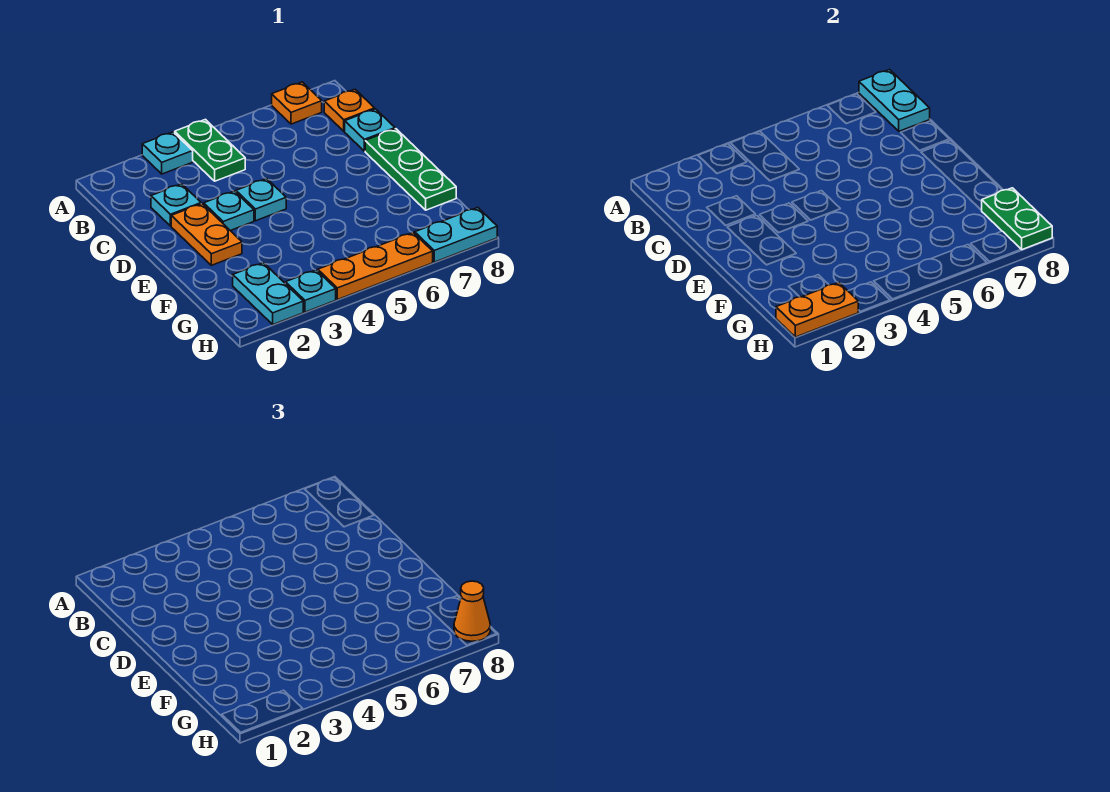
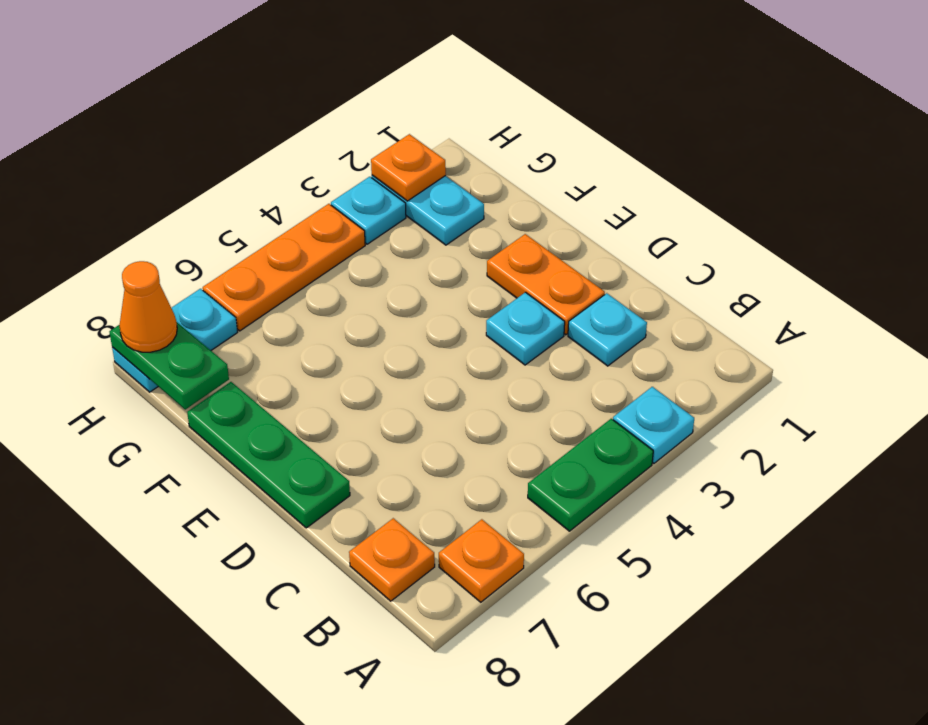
green plate A4:B4 level 1 -> green plate A4:A5 level 1
cyan plate A8:B8 level 2 -> none
cyan plate C8 level 1 -> none
cyan plate D4 level 1 -> none
orange plate H1:H2 level 2 -> orange plate H2 level 2

